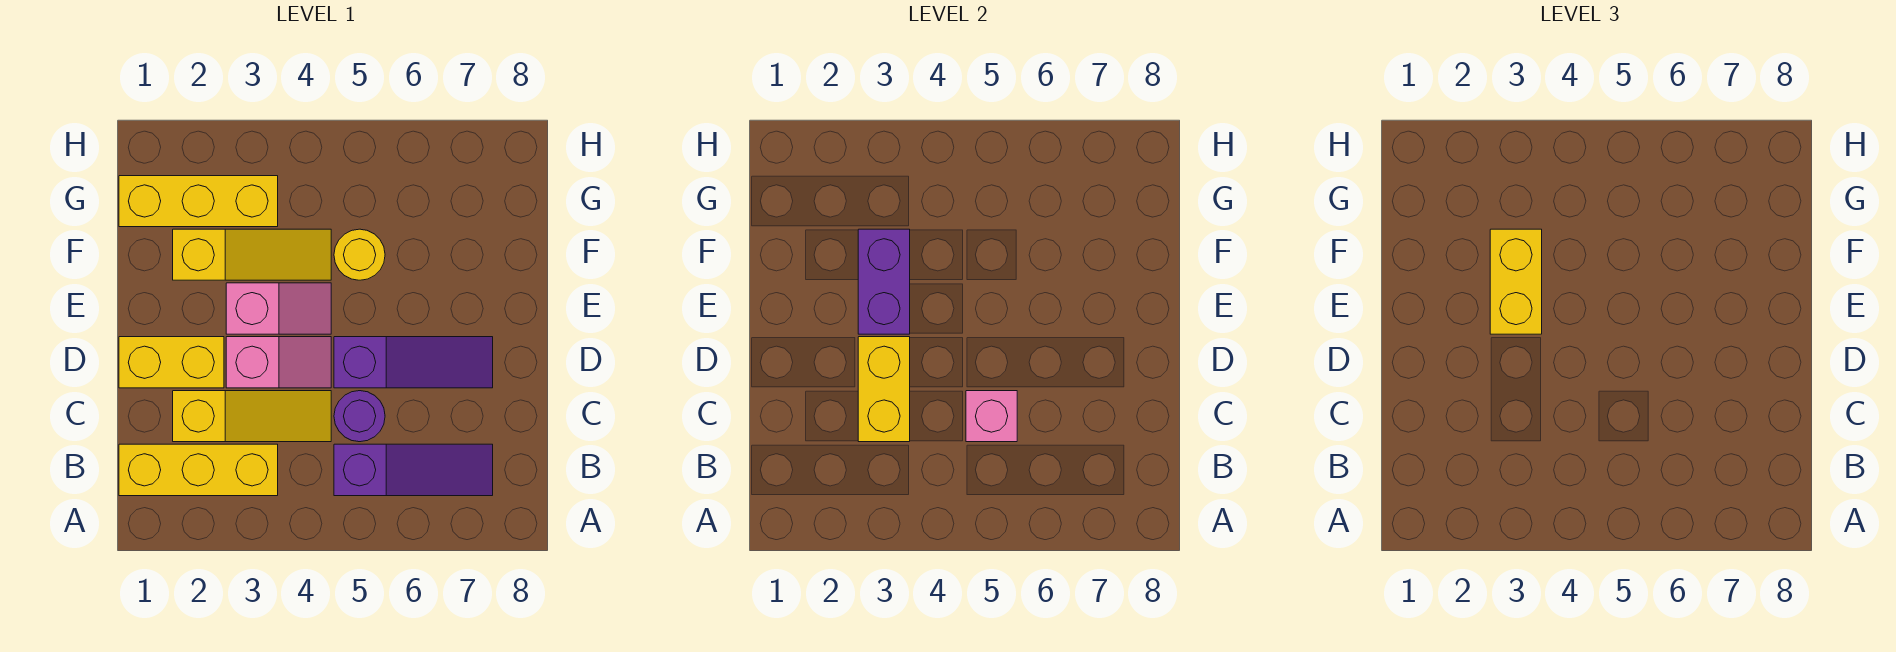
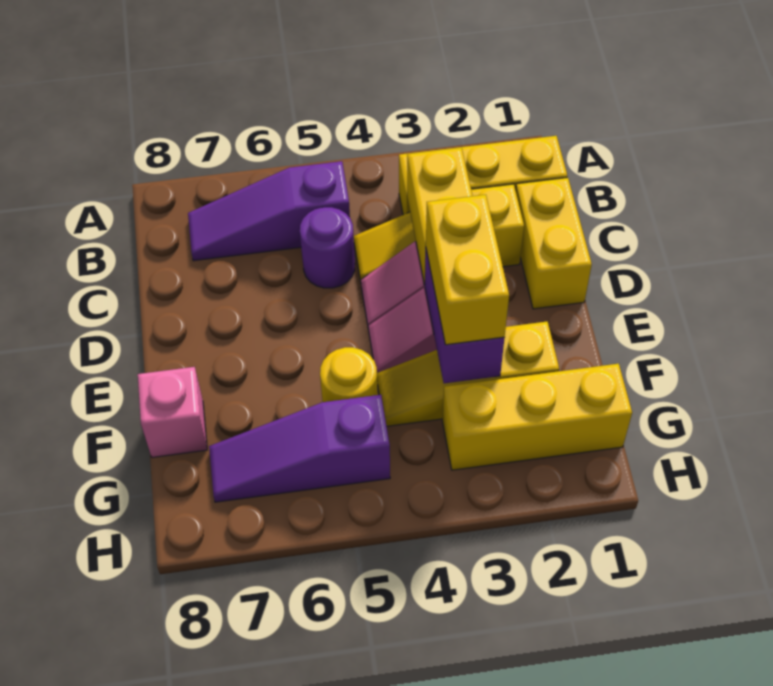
pink brick C5 level 2 -> pink brick F8 level 1
yellow brick D1:D2 level 1 -> yellow brick C1:D1 level 1
purple slope D5:D7 level 1 top 5 -> purple slope G5:G7 level 1 top 5

